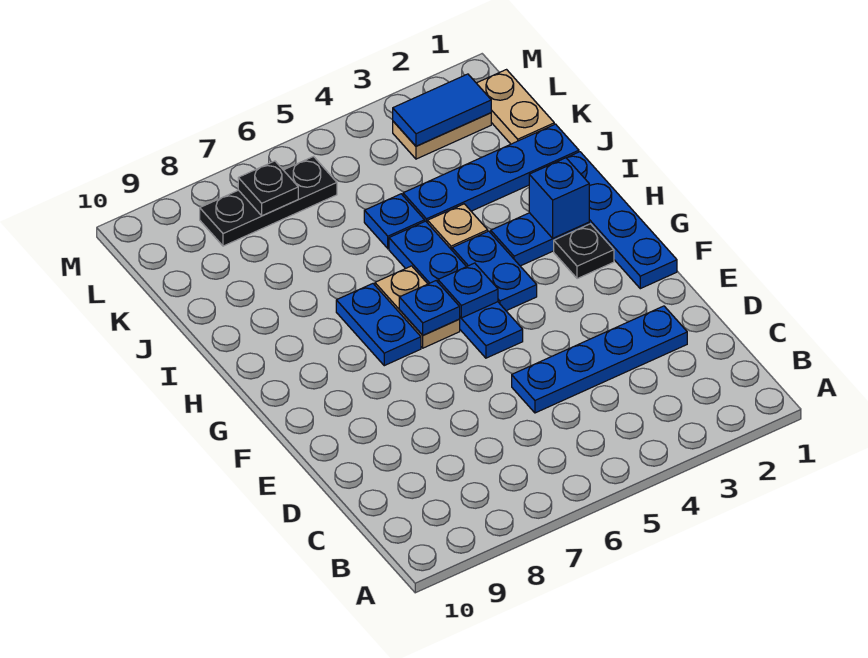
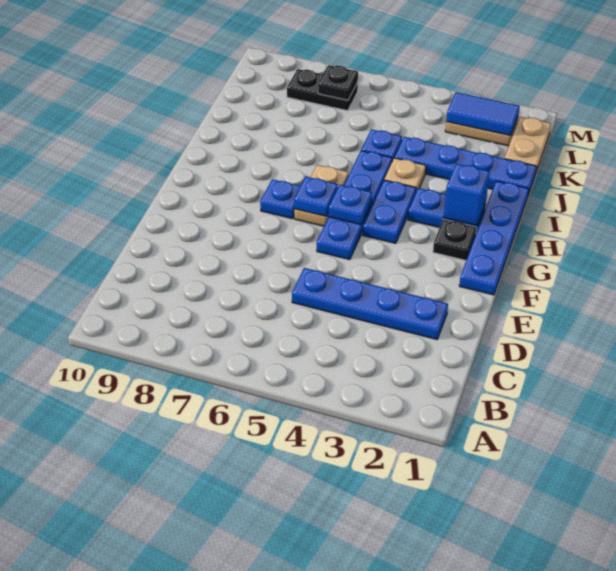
blue plate G7:H7 level 1 -> blue plate G7 level 1
black plate L6:L8 level 1 -> black plate L7:L8 level 1

